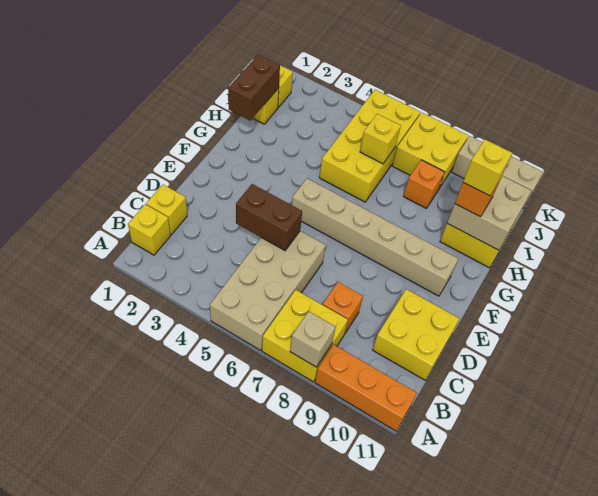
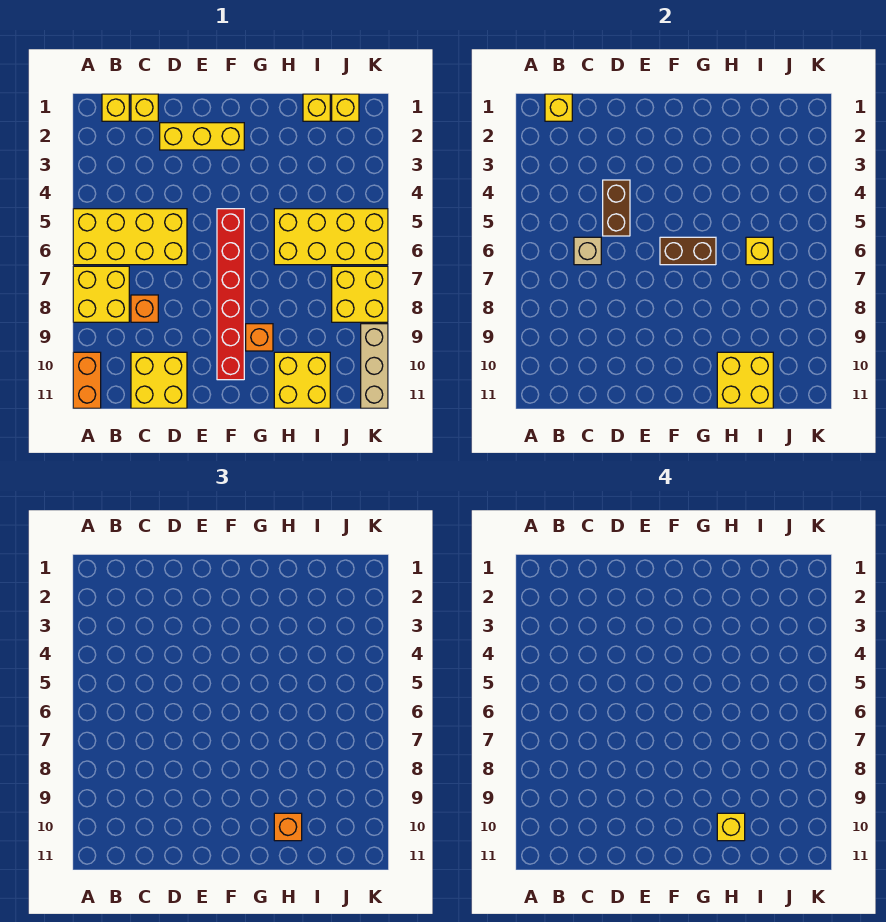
tan brick A5:D6 level 1 -> yellow brick A5:D6 level 1
tan brick A8 level 2 -> tan brick C6 level 2
orange brick A9:A11 level 1 -> orange brick A10:A11 level 1
none -> yellow brick B1 level 2
none -> yellow brick D2:F2 level 1
tan brick F5:F10 level 1 -> red brick F5:F10 level 1
brown brick H1:I1 level 2 -> brown brick F6:G6 level 2
tan brick H10:I11 level 2 -> yellow brick H10:I11 level 2
orange brick I8 level 1 -> orange brick G9 level 1

